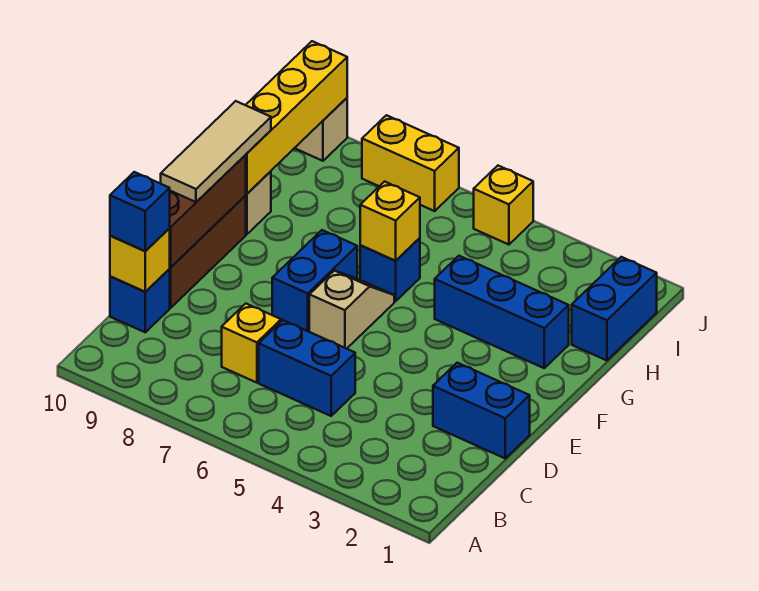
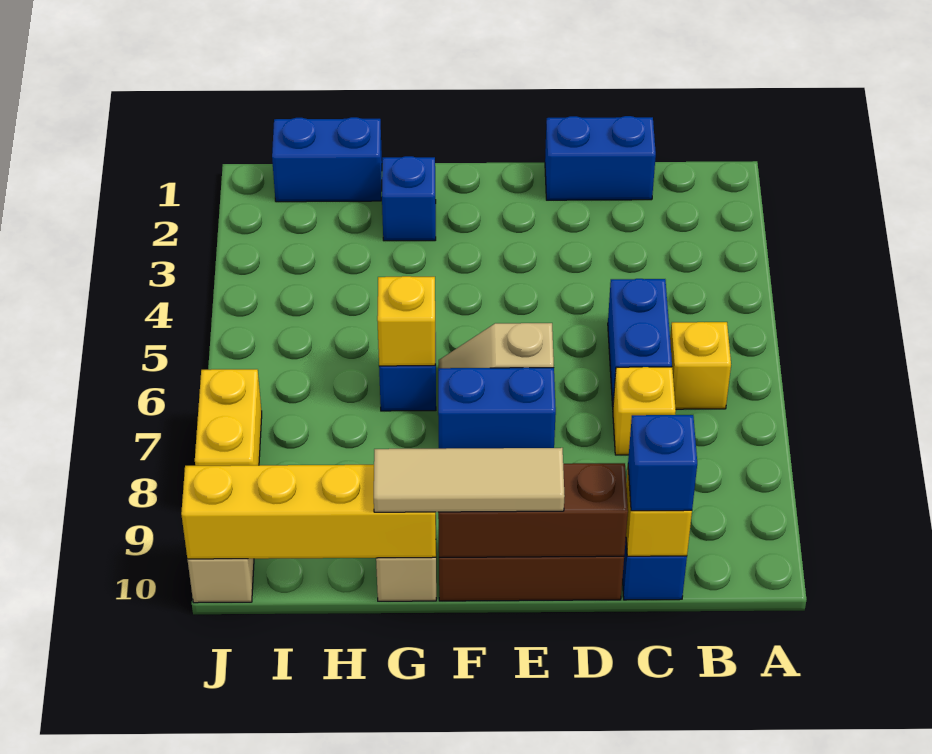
blue brick D1:D2 level 1 -> blue brick C1:D1 level 1
blue brick G2:G4 level 1 -> blue brick G2 level 1
yellow brick J5 level 1 -> yellow brick B6 level 1

